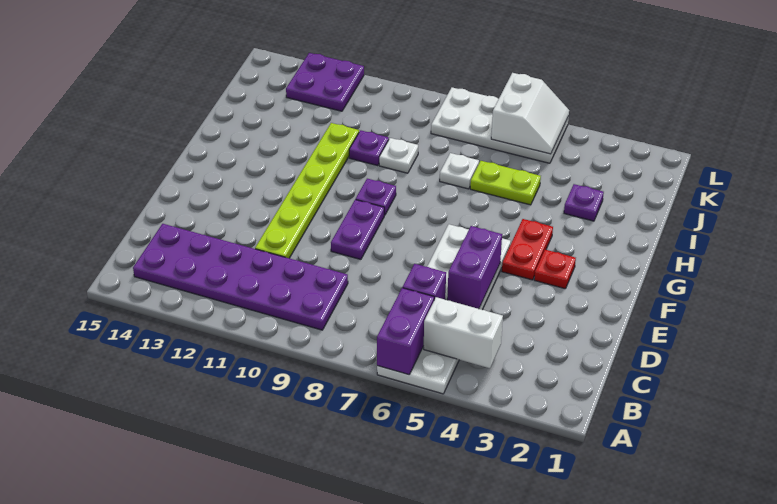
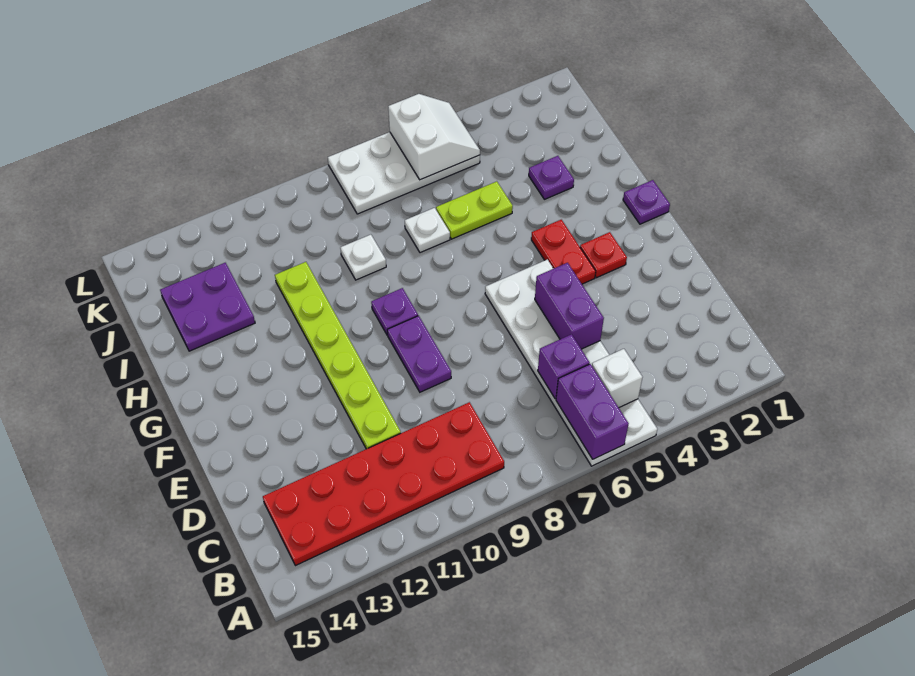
white brick B4:B5 level 2 -> white brick B5 level 2
purple plate B9:C14 level 1 -> red plate B9:C14 level 1
purple plate I10 level 1 -> purple plate G1 level 1
purple plate K12:L13 level 1 -> purple plate I13:J14 level 1

